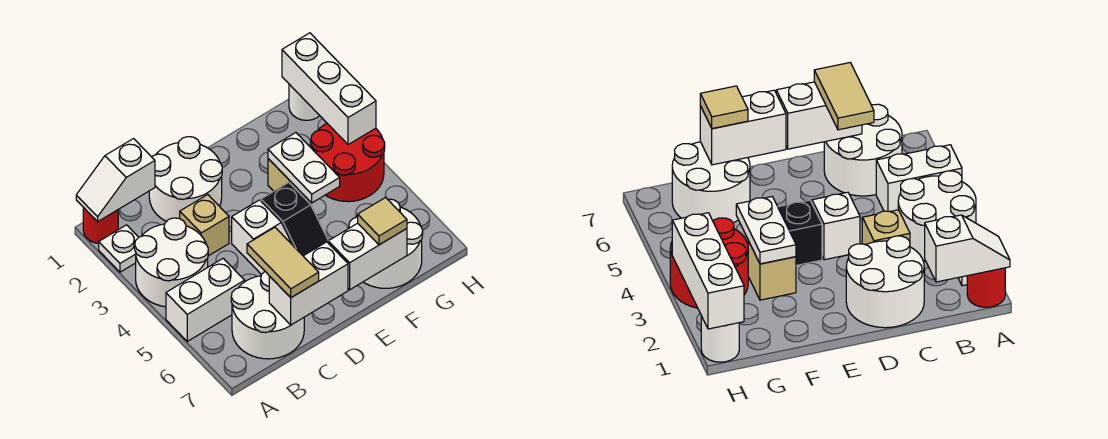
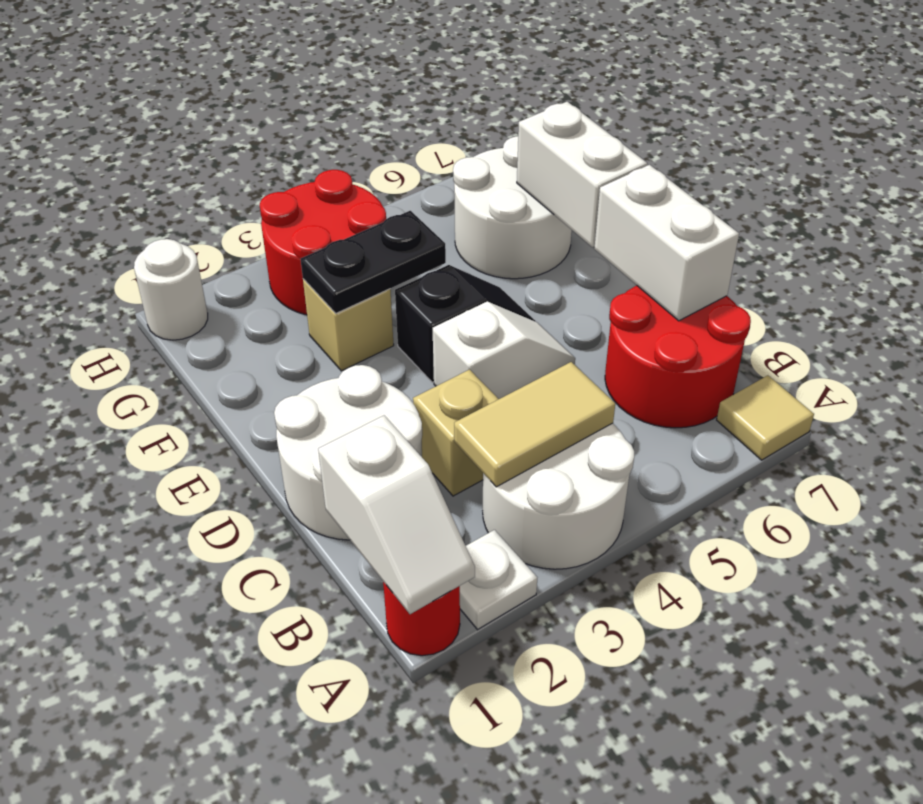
white brick A5:B5 level 1 -> none
white round brick B6:C7 level 1 -> red round brick B6:C7 level 1
tan tile C6:C7 level 3 -> tan tile B3:B4 level 2
white plate F3:F4 level 2 -> black plate F3:F4 level 2
tan tile F7 level 3 -> tan tile A7 level 1
white brick H1:H3 level 2 -> none

